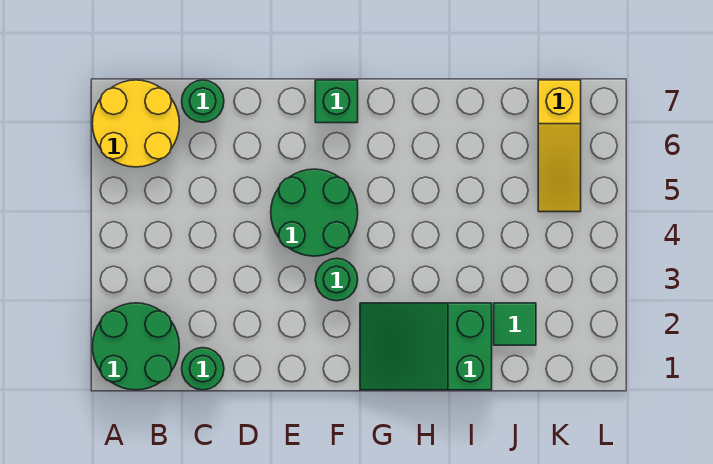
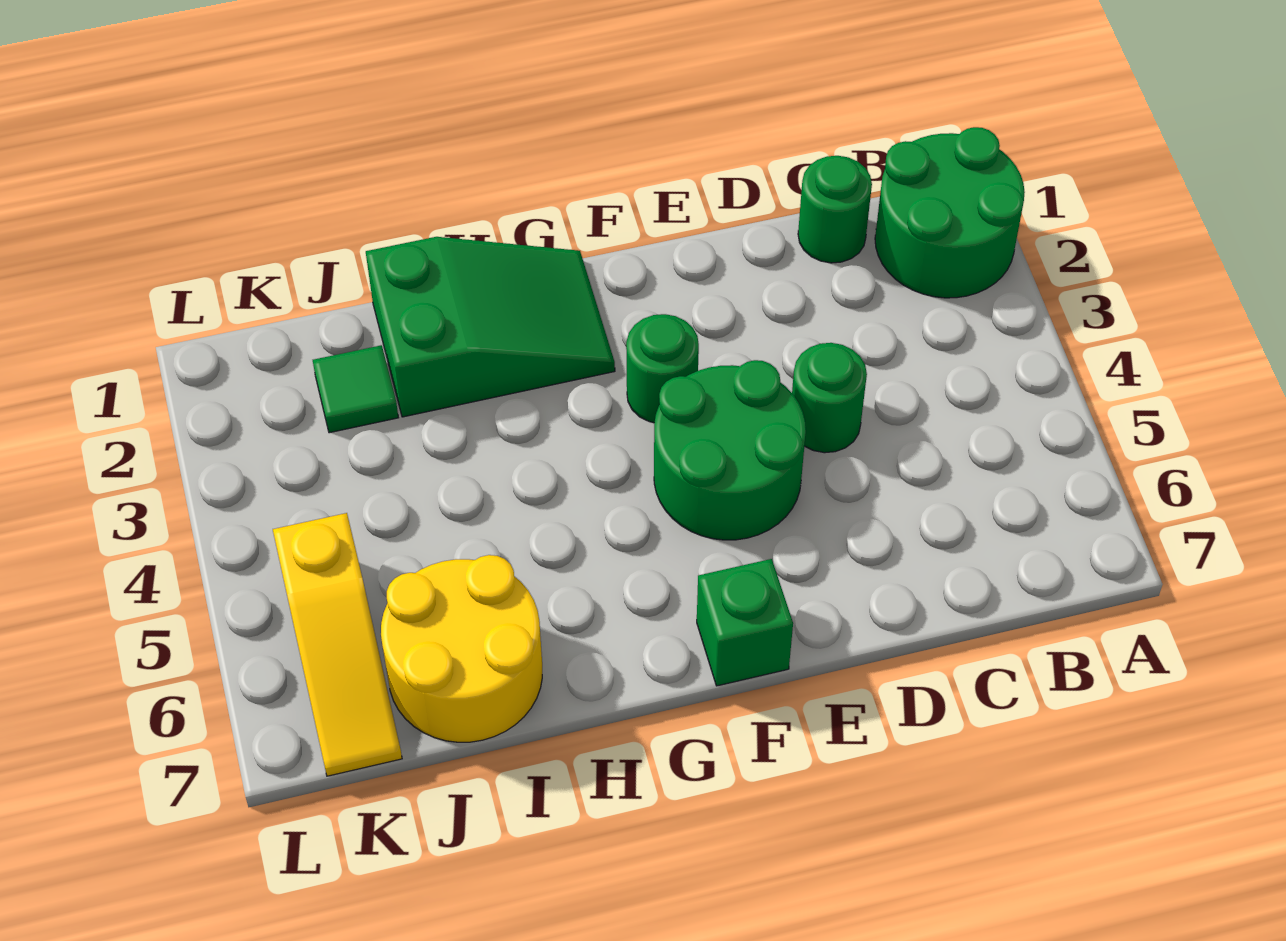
yellow round brick A6:B7 level 1 -> yellow round brick I6:J7 level 1
green round brick C7 level 1 -> green round brick D4 level 1
yellow slope K5:K7 level 1 top 7 -> yellow slope K5:K7 level 1 top 5

